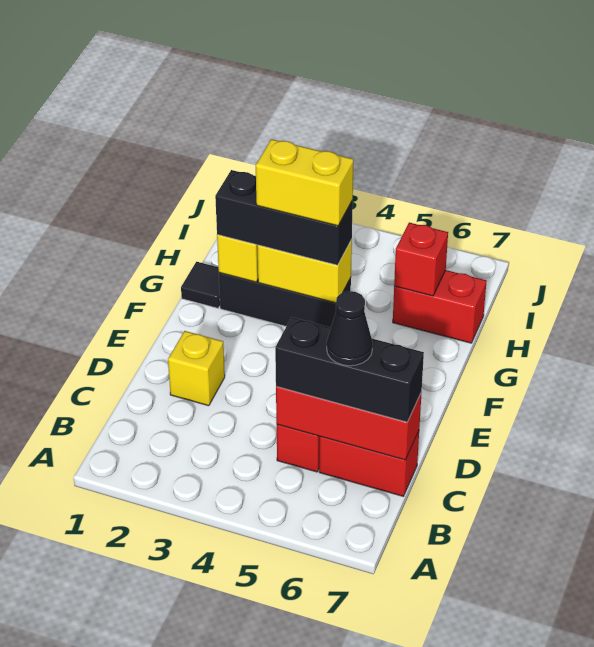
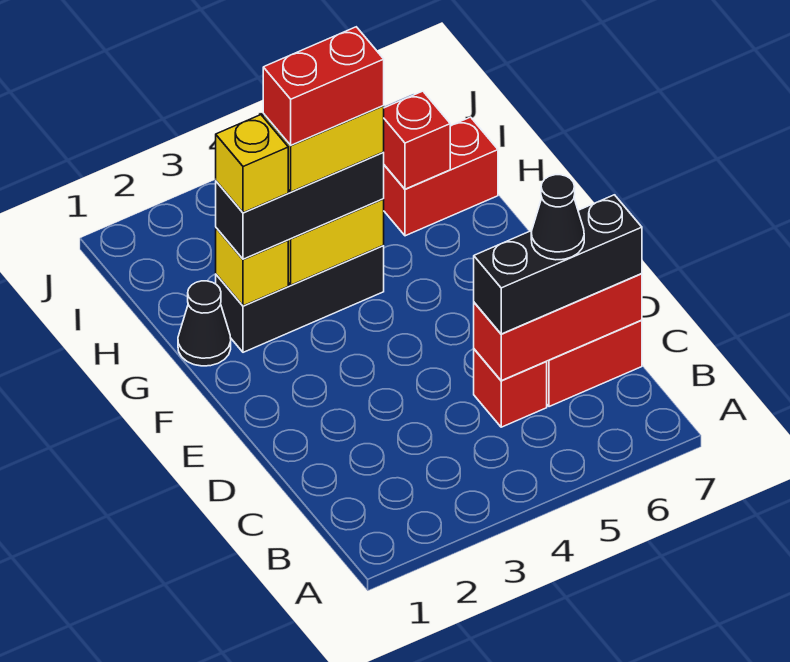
yellow brick D2 level 1 -> yellow brick G2 level 4
black tile G1 level 1 -> black cone G1 level 1
none -> red brick G3:G4 level 5

